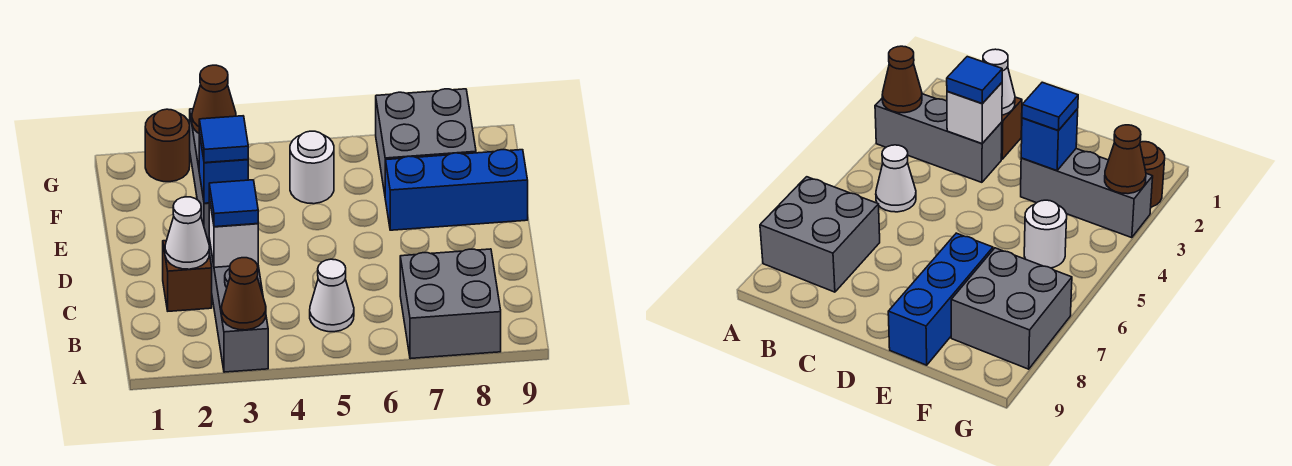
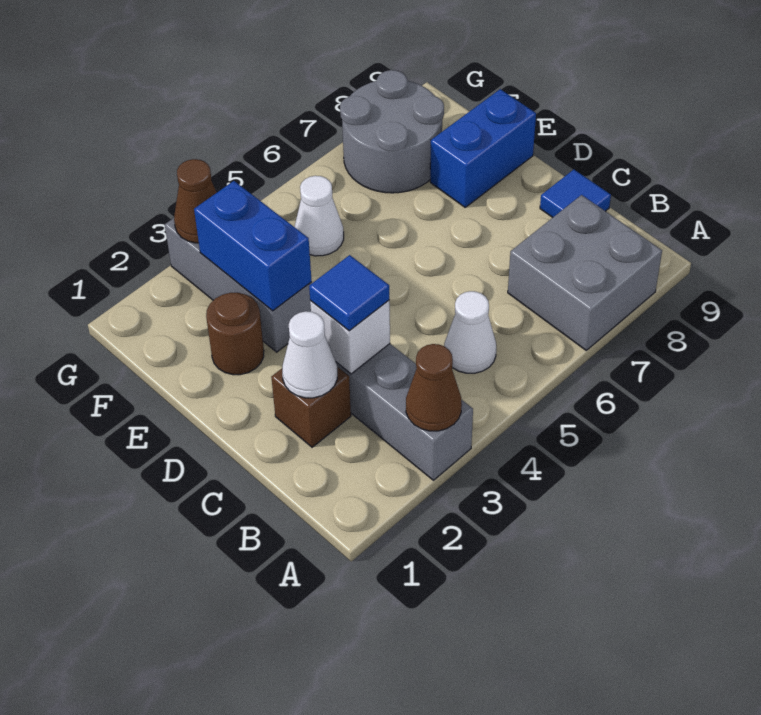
blue brick E3 level 2 -> blue brick E3:F3 level 2
blue tile E3 level 3 -> blue tile C9 level 1
blue brick E7:E9 level 1 -> blue brick E8:E9 level 1
white round brick F5 level 1 -> white cone F5 level 1
grey brick F7:G8 level 1 -> grey round brick F7:G8 level 1
brown round brick G2 level 1 -> brown round brick E2 level 1

